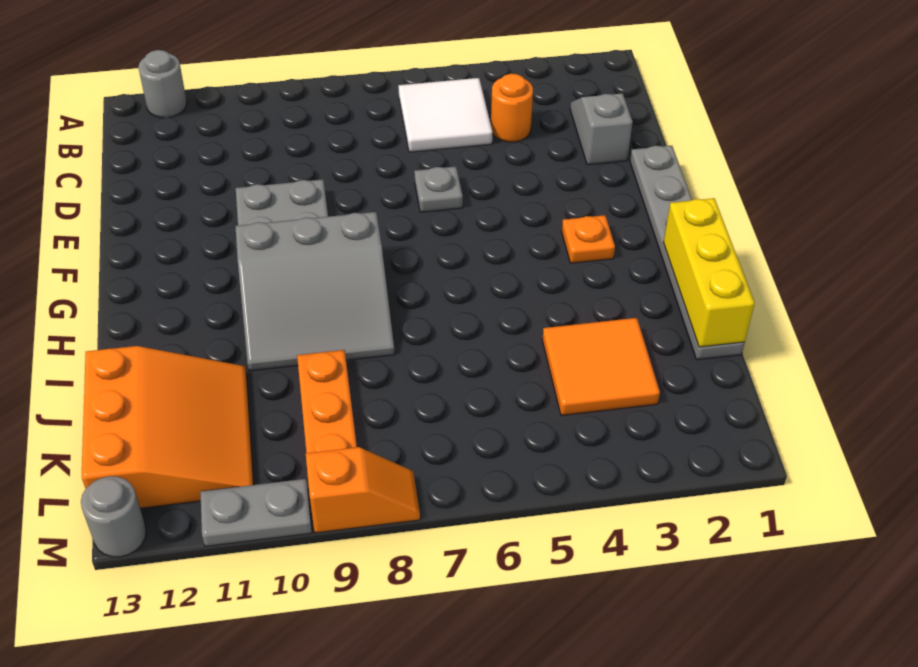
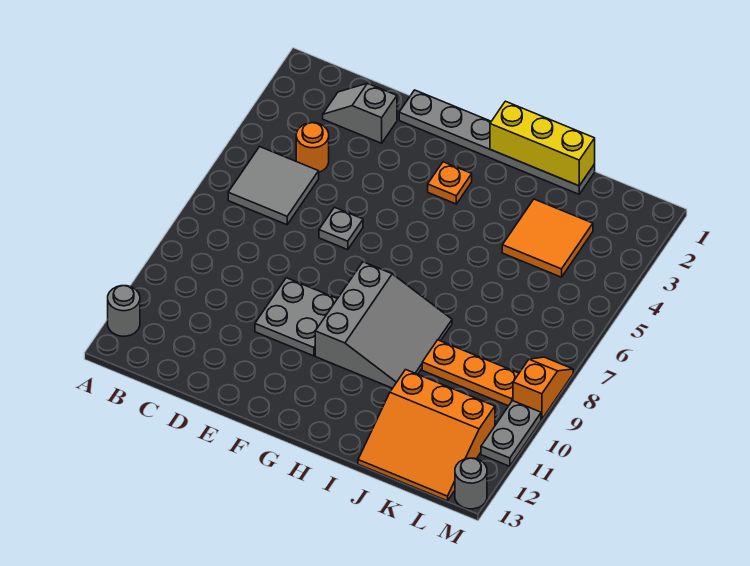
white tile B5:C6 level 1 -> grey tile B5:C6 level 1
orange slope J11:L13 level 1 top 13 -> orange slope J11:L13 level 1 top 11

